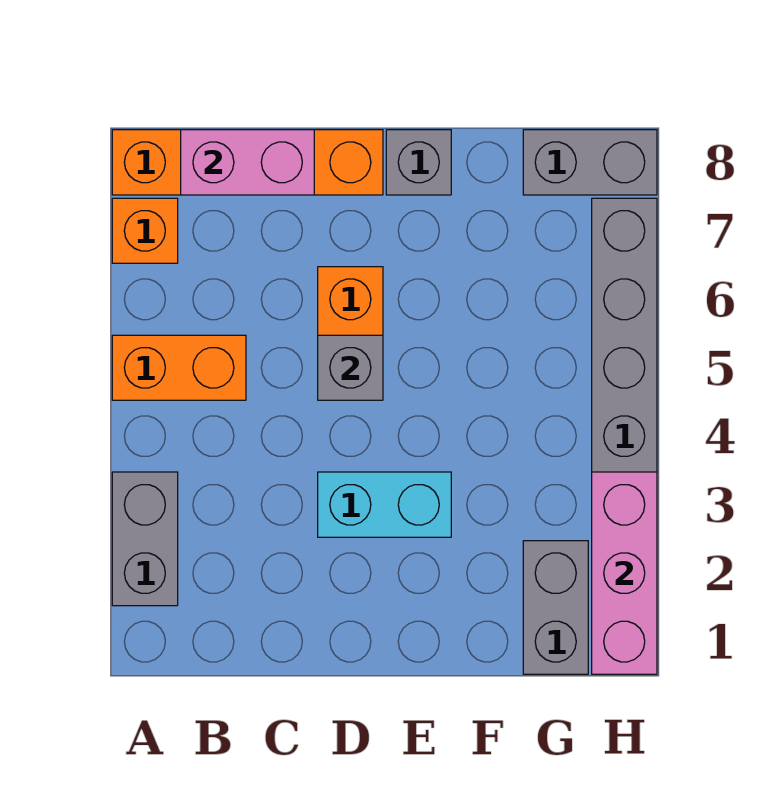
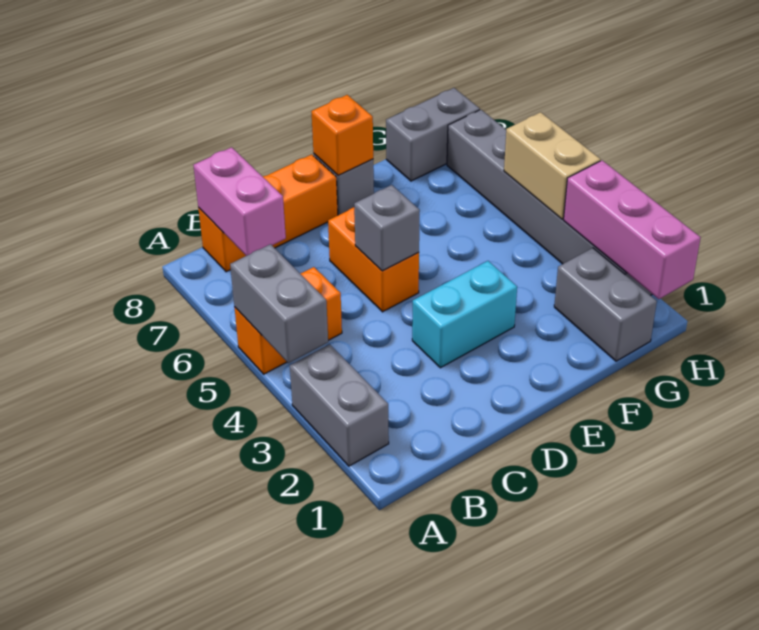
none -> grey brick A4:A5 level 2
orange brick A7 level 1 -> orange brick E8 level 2
orange brick A8:D8 level 1 -> orange brick B8:D8 level 1
pink brick B8:C8 level 2 -> pink brick B7:B8 level 2
none -> tan brick H4:H5 level 2

